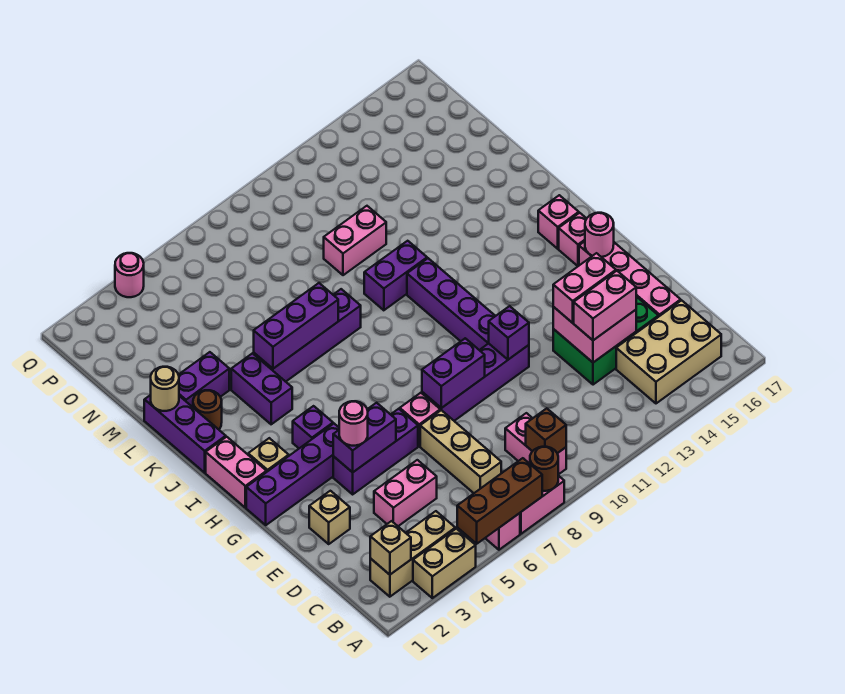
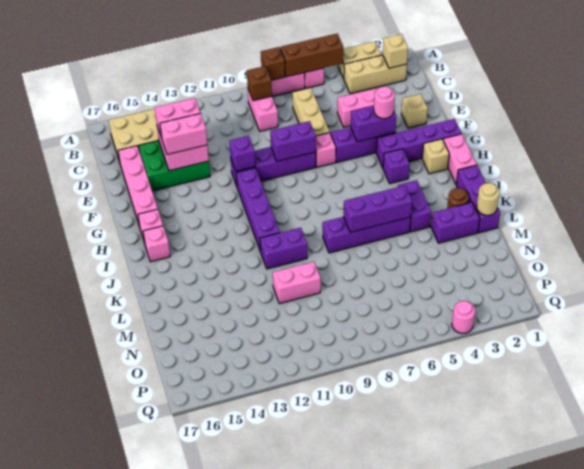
brown round brick A8 level 2 -> brown brick A8 level 2
pink round brick G16 level 2 -> none

